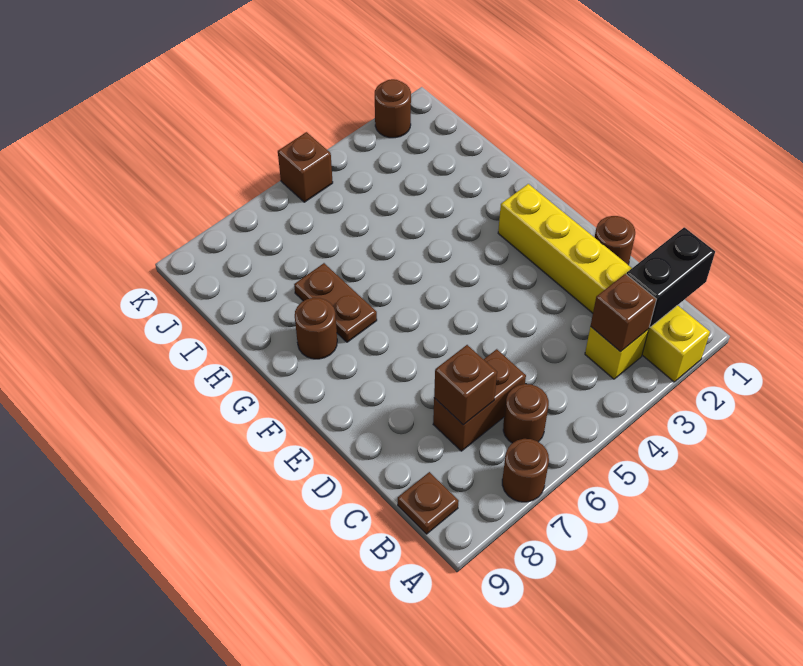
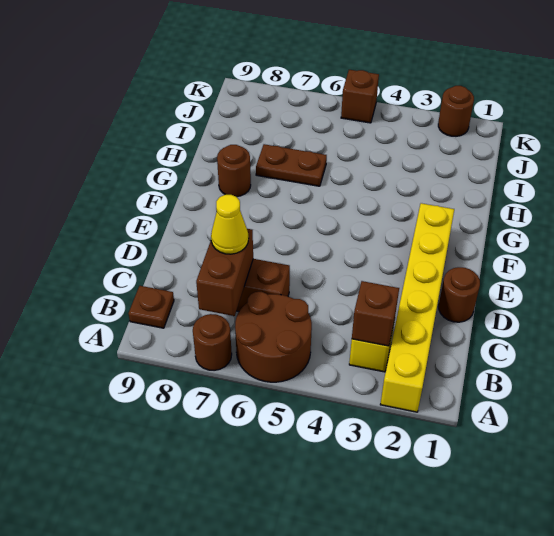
black brick B1:B2 level 2 -> none
brown round brick B6 level 1 -> brown round brick A5:B6 level 1
brown brick C7 level 2 -> brown brick B7:C7 level 2
none -> yellow cone C7 level 3
brown plate G7:H7 level 1 -> brown plate H6:H7 level 1

